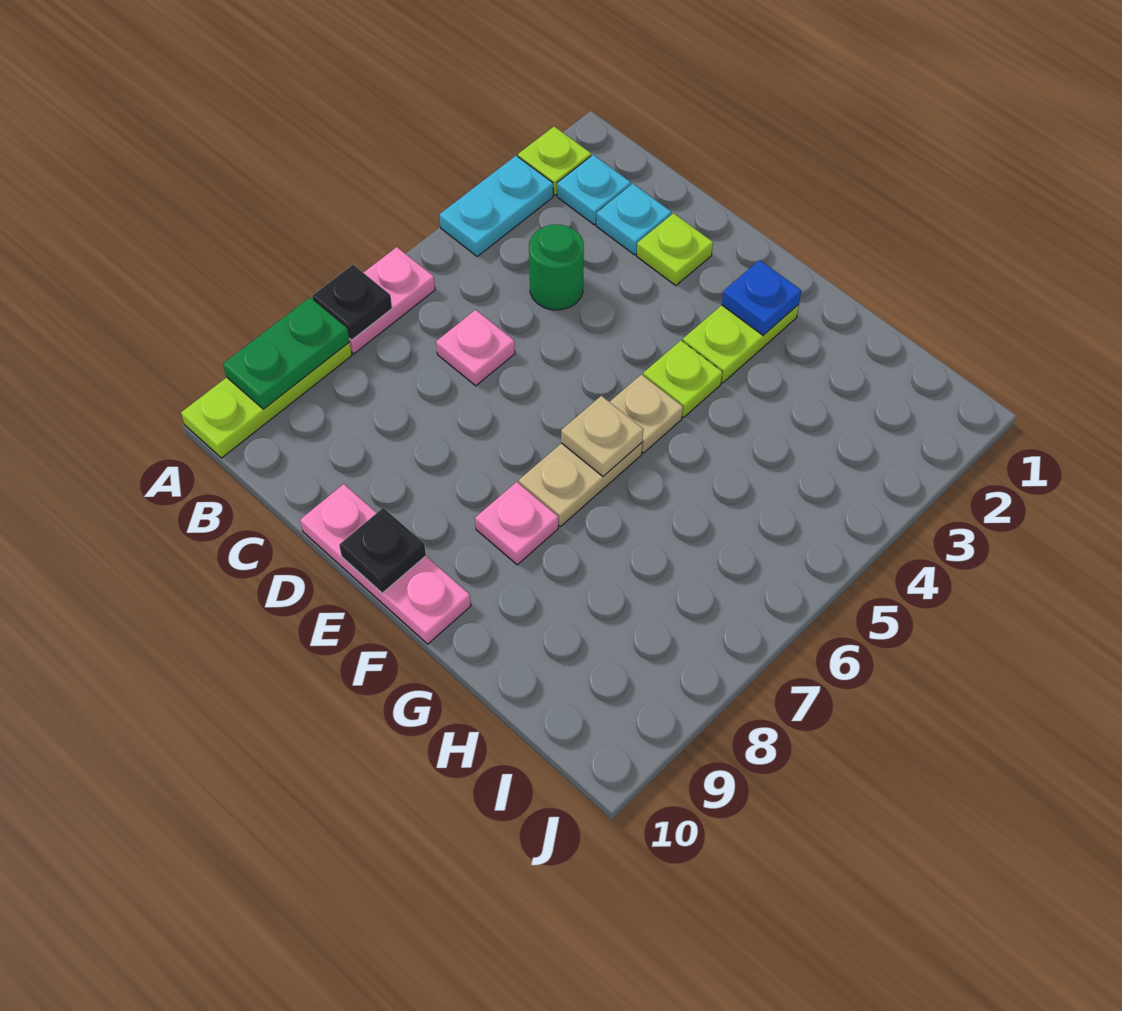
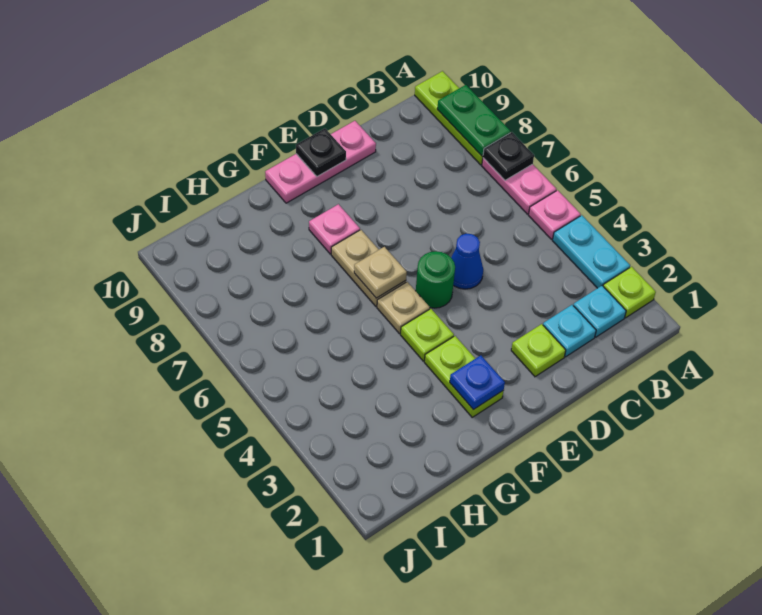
green round brick C4 level 1 -> green round brick E5 level 1
pink plate C6 level 1 -> pink plate A5 level 1
none -> blue cone D5 level 1

